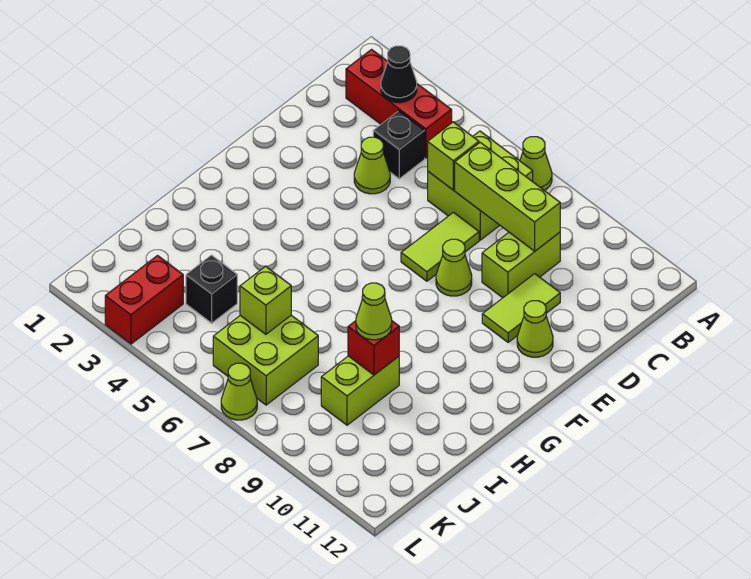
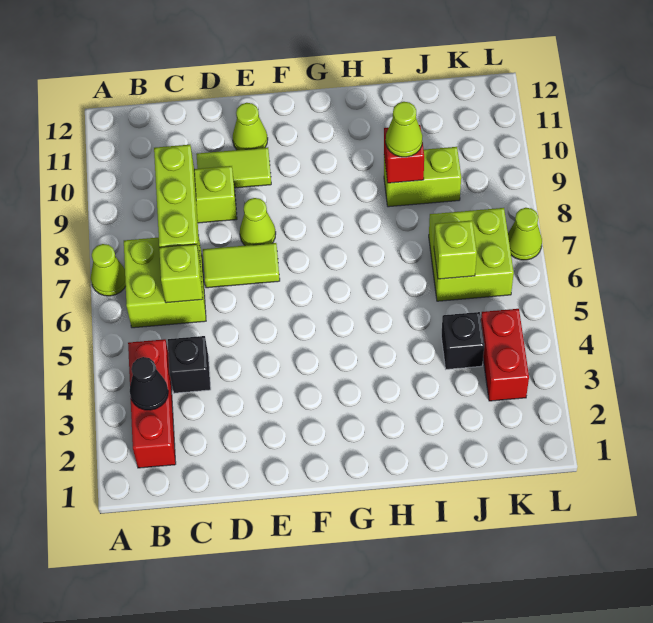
lime cone D4 level 1 -> none
red brick K3:L3 level 1 -> red brick K3:K4 level 1

